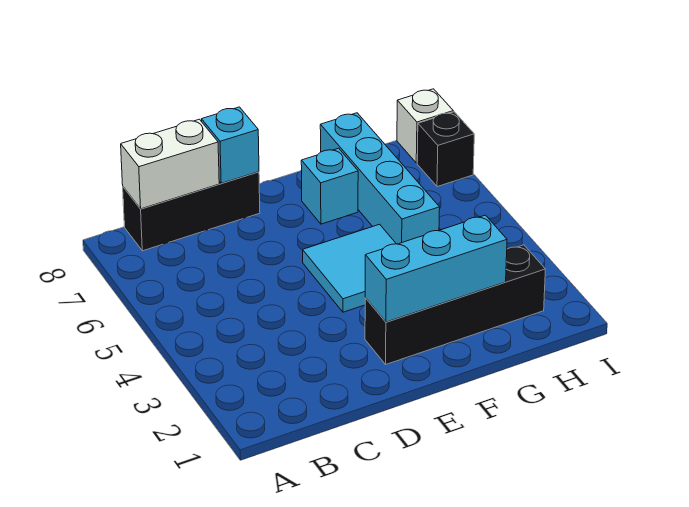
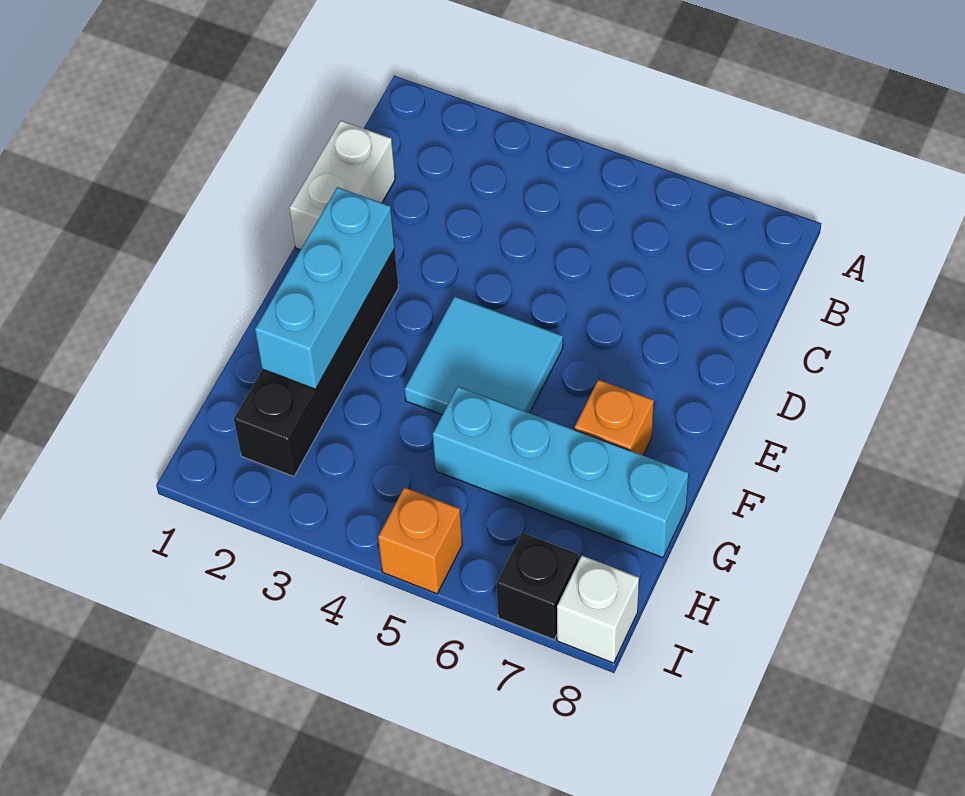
black brick B8:D8 level 1 -> none
white brick B8:C8 level 2 -> white brick C1:D1 level 1
cyan brick D8 level 2 -> none
cyan brick F7 level 1 -> orange brick F7 level 1
none -> orange brick I5 level 1

